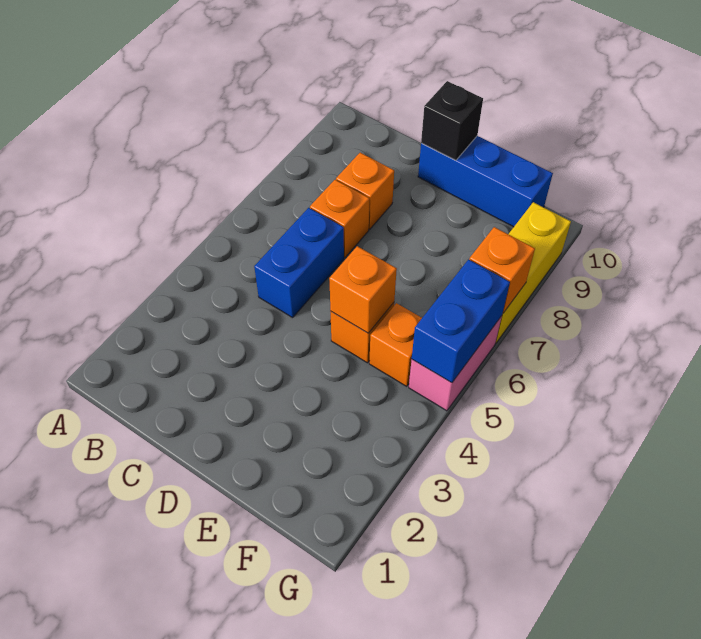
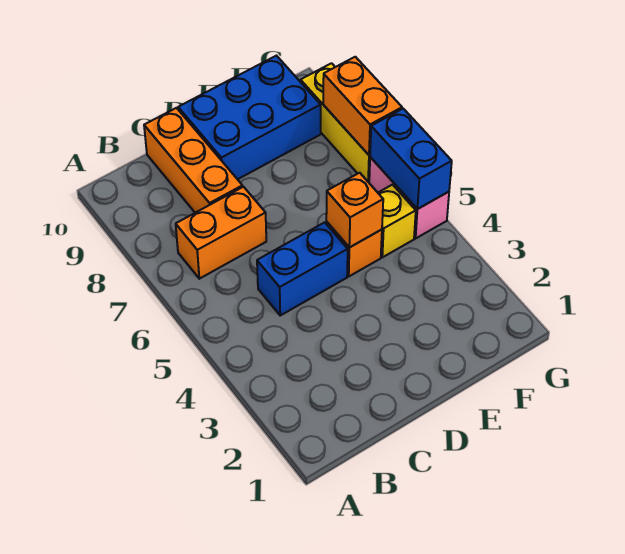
blue brick C5:C6 level 1 -> blue brick C5:D5 level 1
orange brick C7 level 1 -> orange brick B7:C7 level 1
orange brick C8 level 1 -> orange brick C8:C10 level 1
blue brick D10:F10 level 1 -> blue brick D9:F10 level 1
black brick D10 level 2 -> none
orange brick F5 level 1 -> yellow brick F5 level 1
orange brick G7 level 2 -> orange brick G7:G8 level 2

